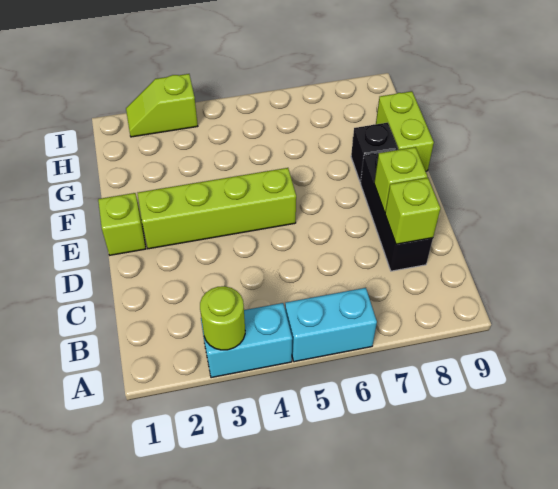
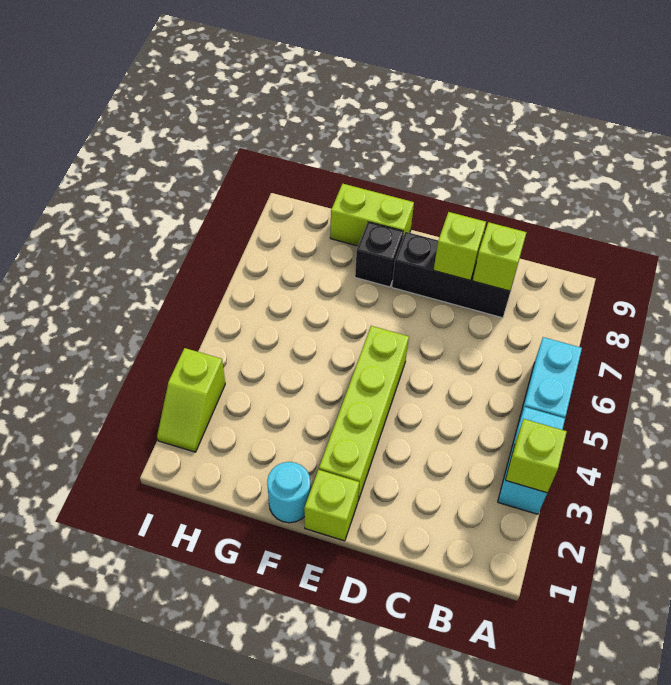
lime round brick A3 level 2 -> lime brick A3 level 2
none -> cyan round brick F1 level 1

